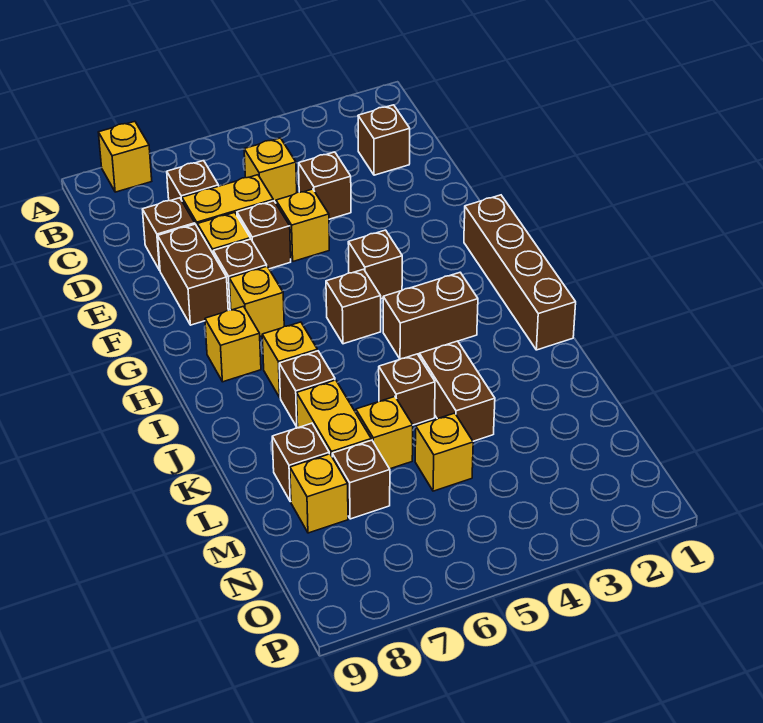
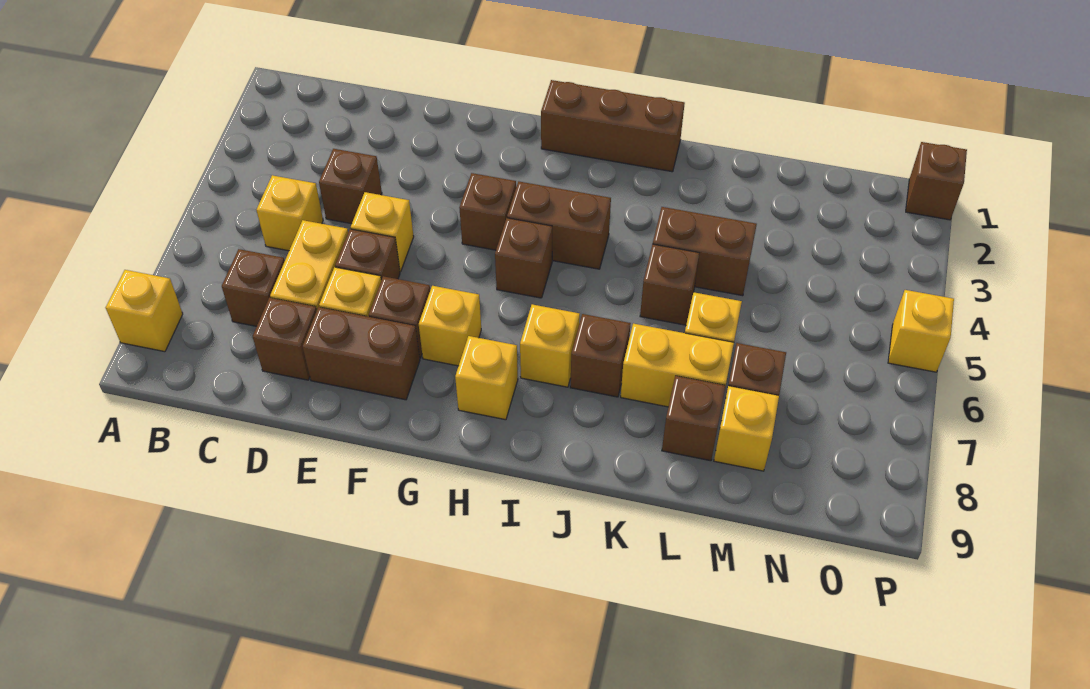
brown brick C2 level 1 -> brown brick P1 level 1
brown brick G1:J1 level 1 -> brown brick H1:J1 level 1
brown brick I3:I4 level 1 -> brown brick H4:I4 level 1
yellow brick M5 level 1 -> yellow brick P5 level 1

